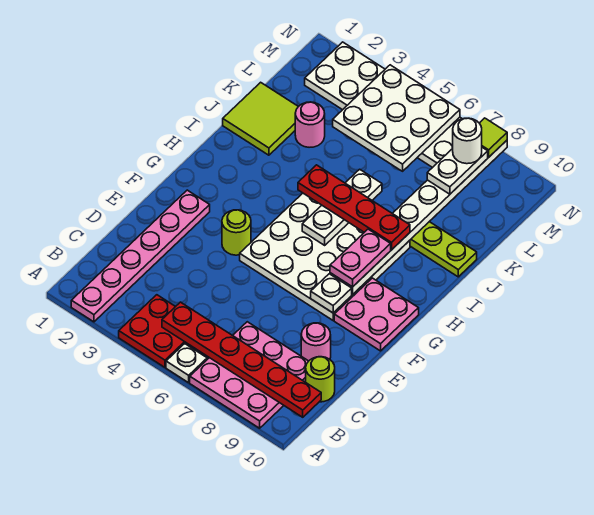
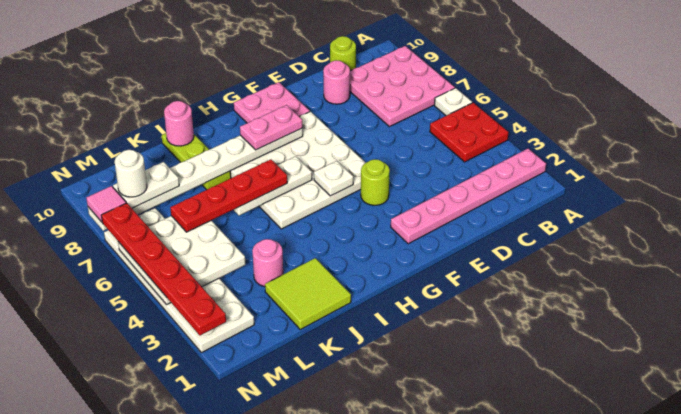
red plate B5:B10 level 2 -> red plate N2:N7 level 3
white plate F8 level 2 -> white plate G5 level 2
red plate I5:I8 level 3 -> red plate I6:L6 level 3
none -> pink round brick J10 level 2
lime tile N8 level 3 -> pink tile N8 level 3

